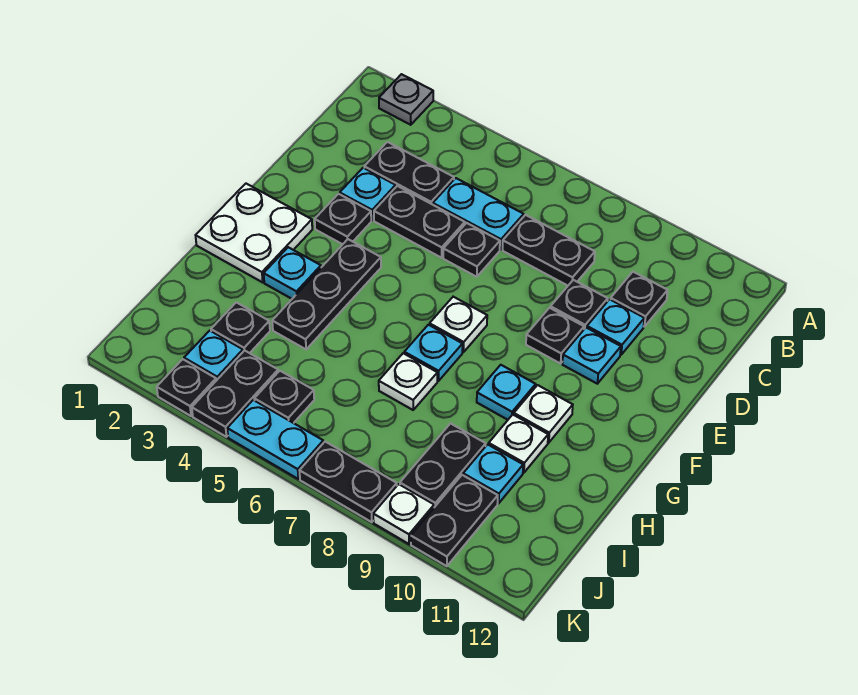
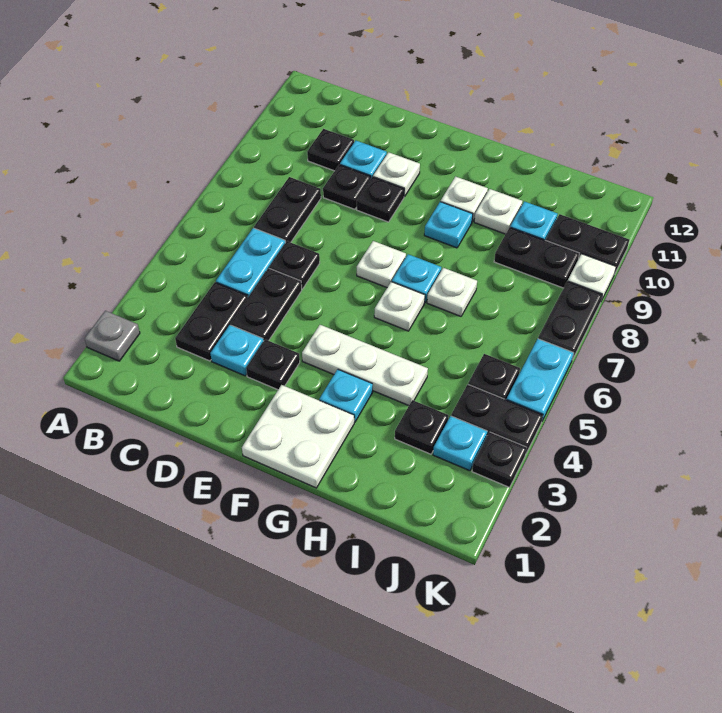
cyan plate E10 level 1 -> white plate E10 level 1
black plate F4:H4 level 1 -> white plate F4:H4 level 1
none -> white plate G6 level 1

